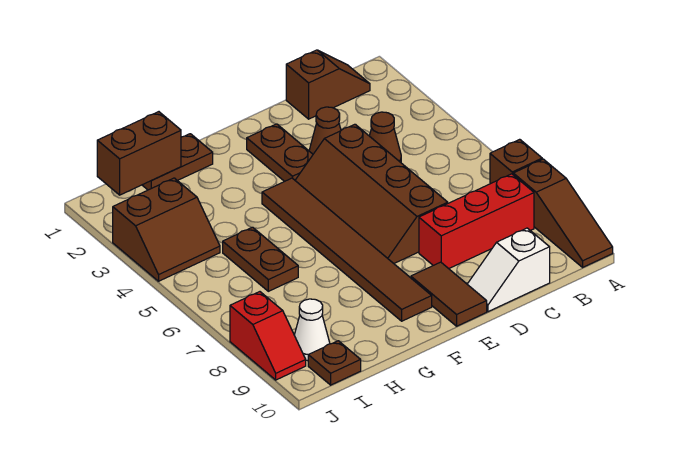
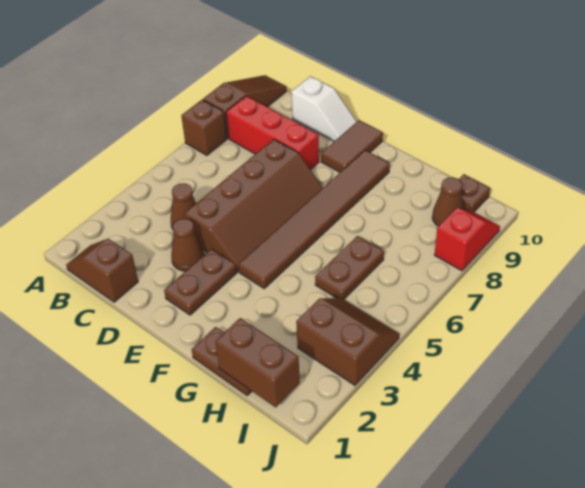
white cone I9 level 1 -> brown cone I9 level 1

